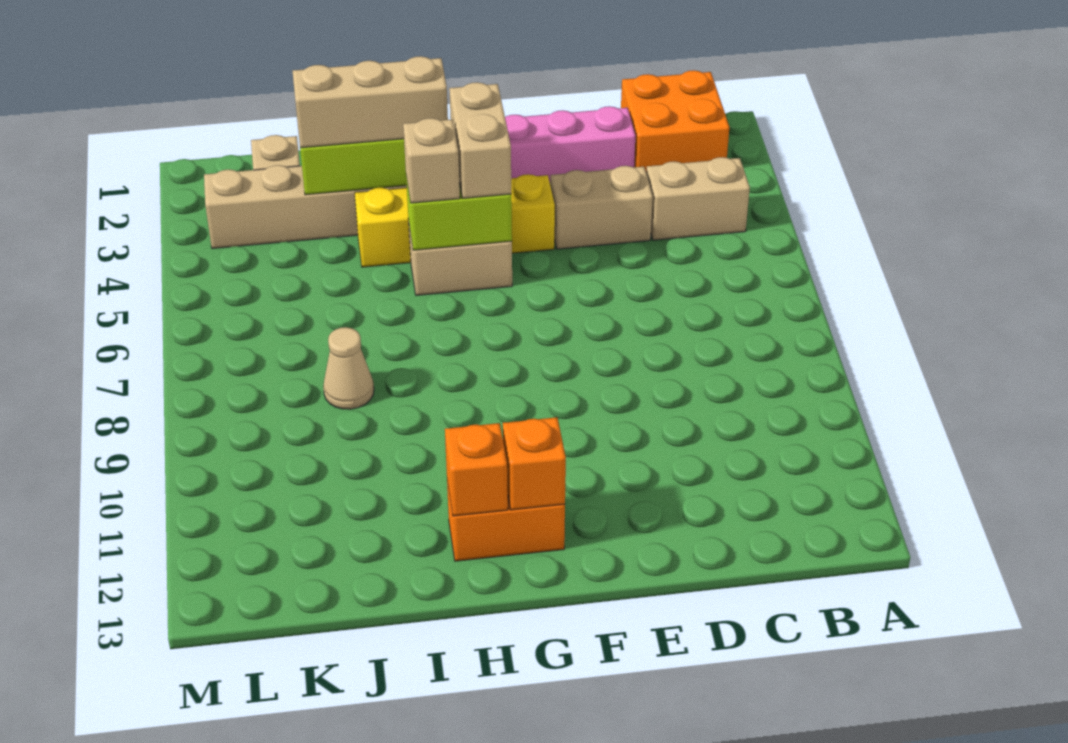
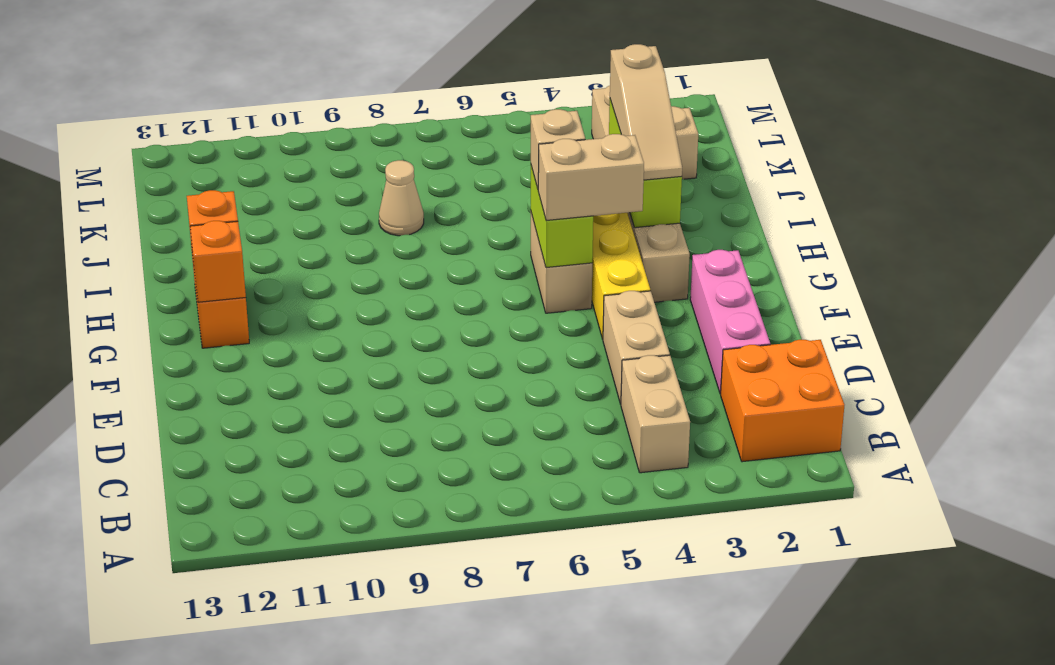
tan brick H3:J3 level 3 -> tan slope H3:J3 level 3 top J

